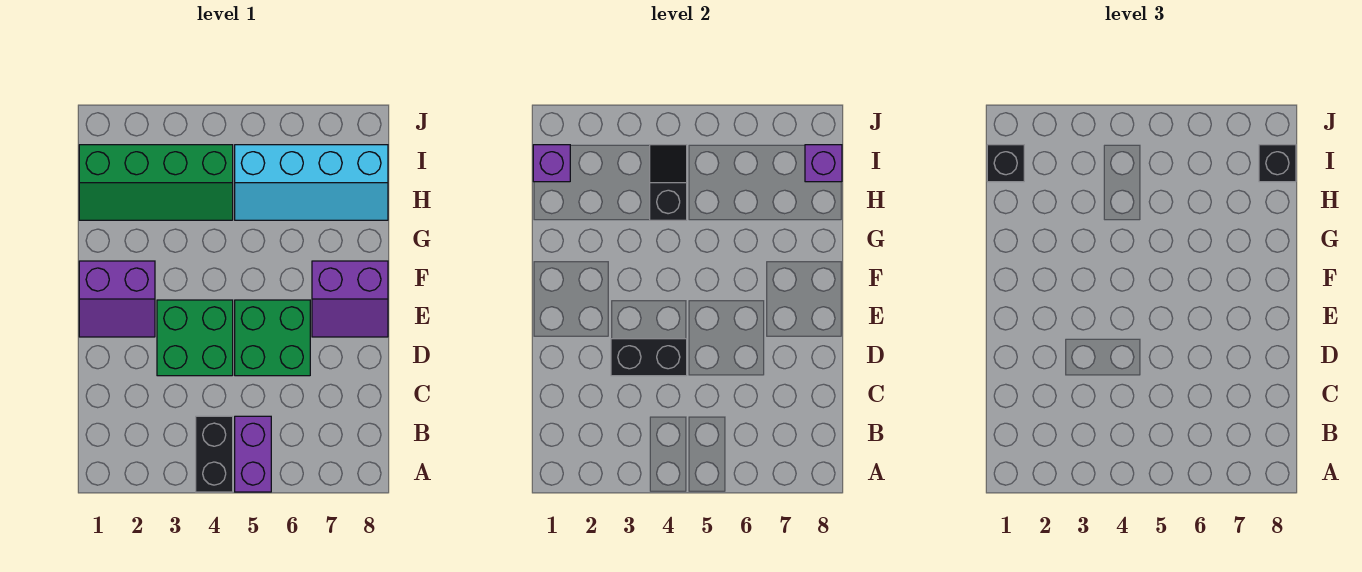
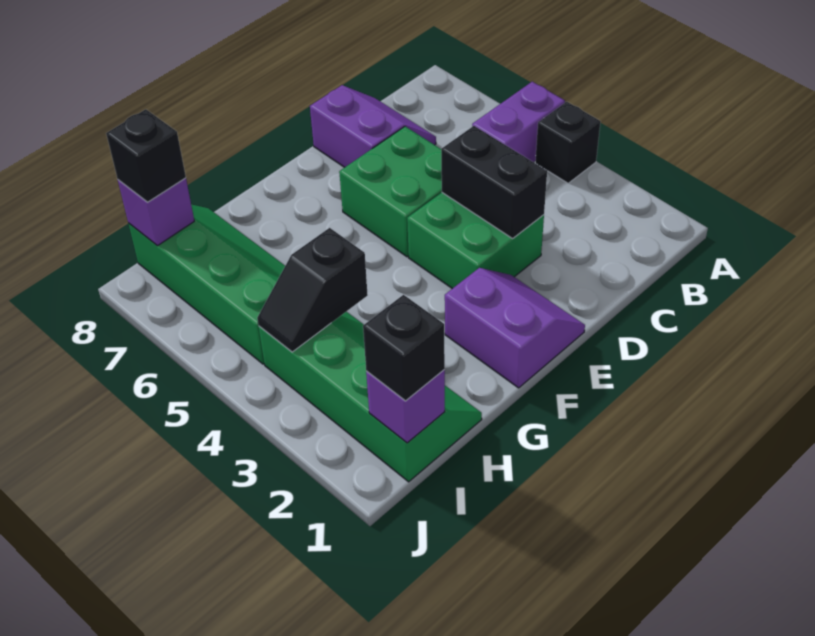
black brick A4:B4 level 1 -> black brick A4 level 1
purple slope E7:F8 level 1 top F -> purple slope C7:D8 level 1 top D
cyan slope H5:I8 level 1 top I -> green slope H5:I8 level 1 top I

